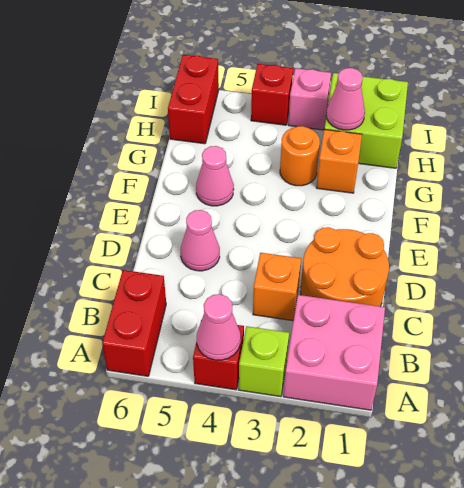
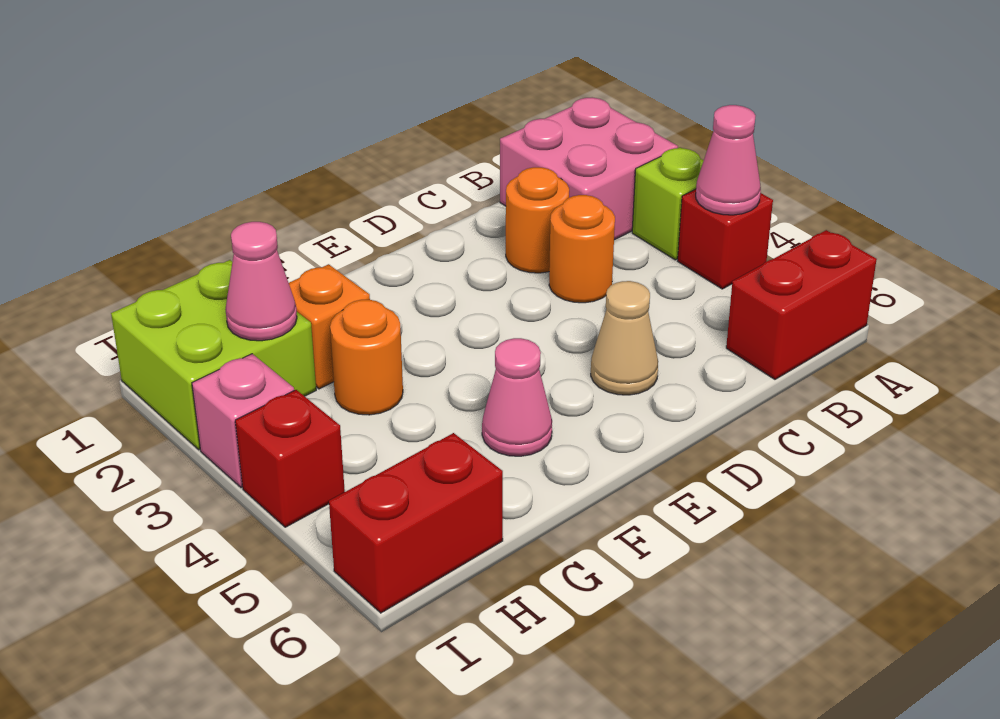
orange round brick C1:D2 level 1 -> orange round brick C2 level 1
orange brick C3 level 1 -> orange round brick C3 level 1
pink cone D5 level 1 -> tan cone D5 level 1

